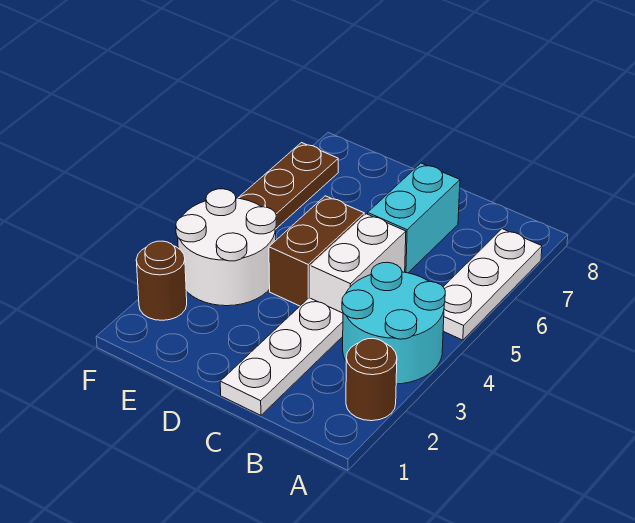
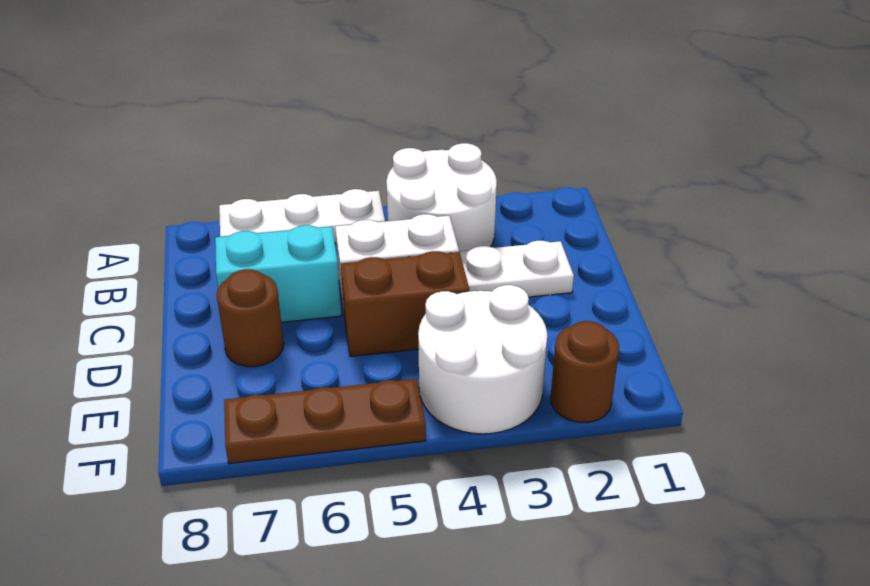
brown round brick A2 level 1 -> brown round brick D7 level 1
cyan round brick A3:B4 level 1 -> white round brick A3:B4 level 1
white plate C1:C3 level 1 -> white plate C2:C3 level 1

